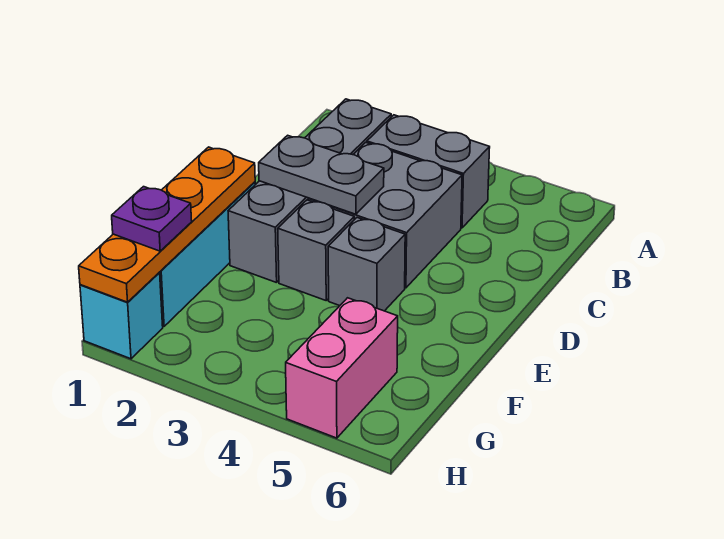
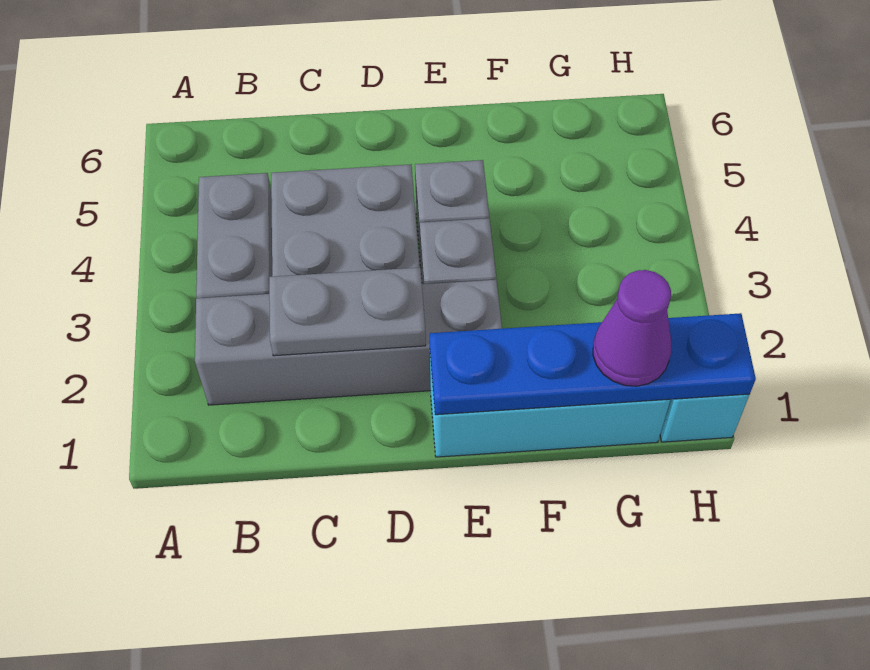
grey plate D2:D3 level 2 -> grey plate C2:D2 level 2
orange plate E1:H1 level 2 -> blue plate E1:H1 level 2
purple plate G1 level 3 -> purple cone G1 level 3
pink brick G5:H5 level 1 -> none

